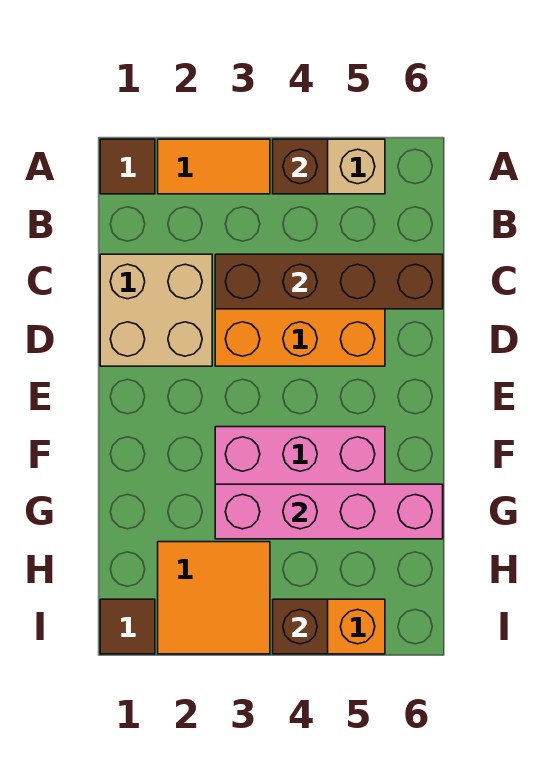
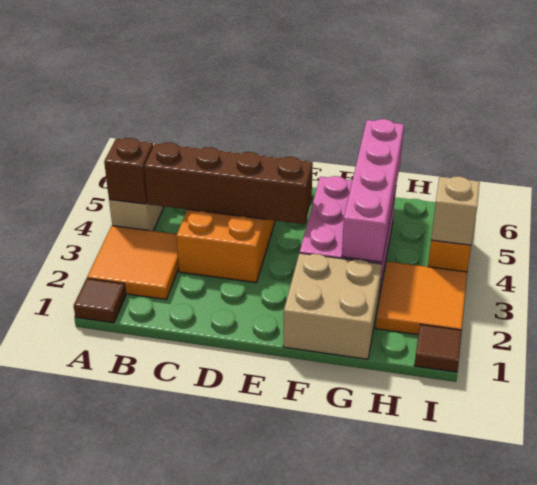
orange tile A2:A3 level 1 -> orange tile A2:B3 level 1
tan brick C1:D2 level 1 -> tan brick F1:G2 level 1
brown brick C3:C6 level 2 -> brown brick B4:E4 level 2
brown brick I4 level 2 -> tan brick I4 level 2

